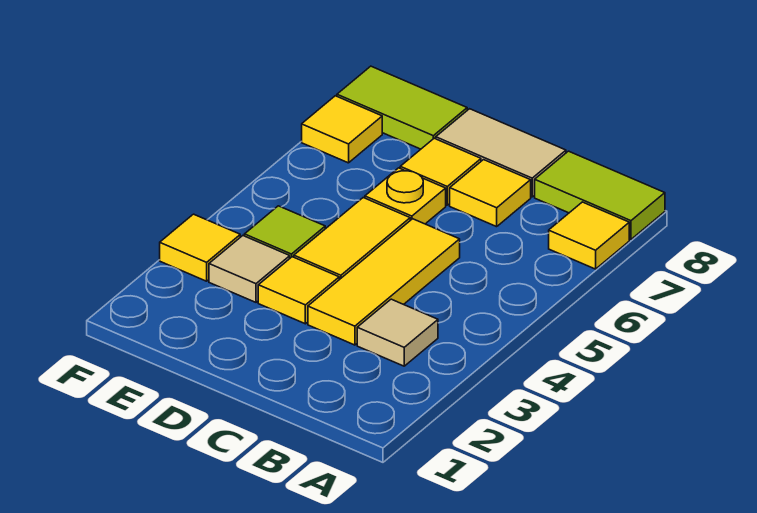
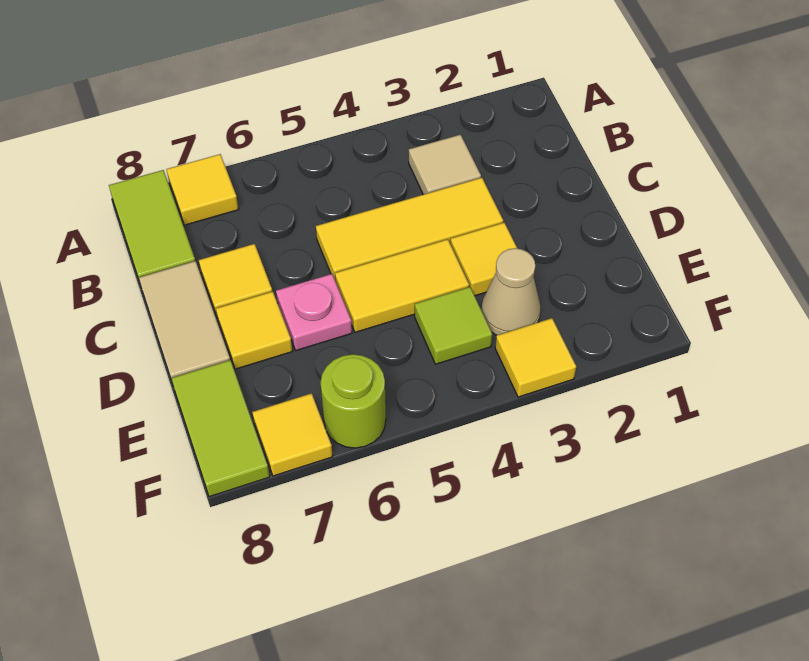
yellow plate D6 level 1 -> pink plate D6 level 1
tan tile E3 level 1 -> tan cone E3 level 1
none -> lime round brick F6 level 1

